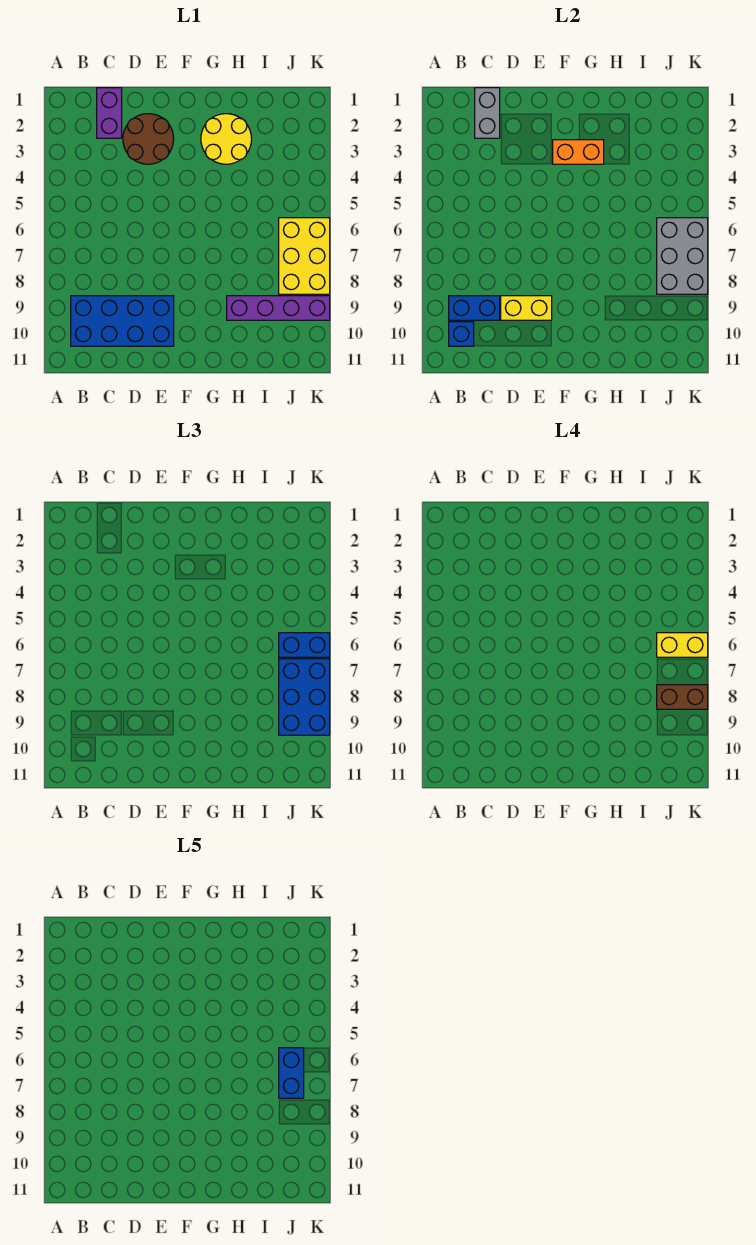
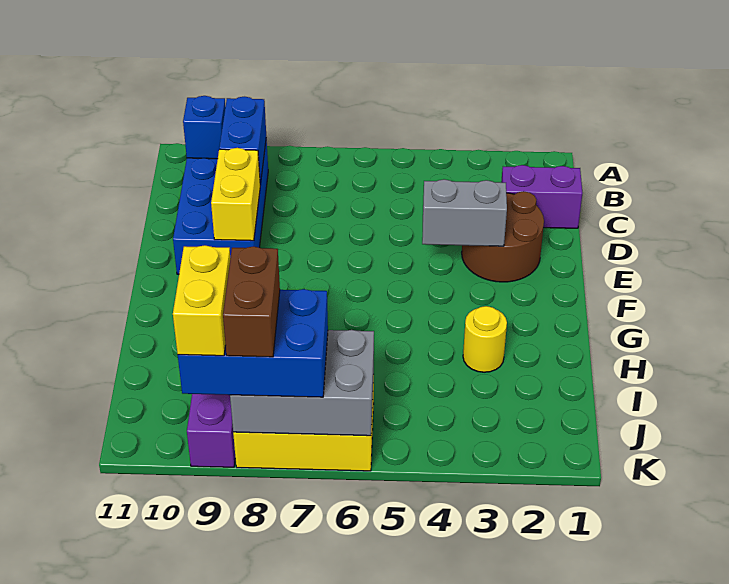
grey brick C1:C2 level 2 -> grey brick E3:E4 level 2
orange brick F3:G3 level 2 -> none
yellow round brick G2:H3 level 1 -> yellow round brick H3 level 1
blue brick J6:K6 level 3 -> none
yellow brick J6:K6 level 4 -> yellow brick J9:K9 level 4
blue brick J6:J7 level 5 -> none

